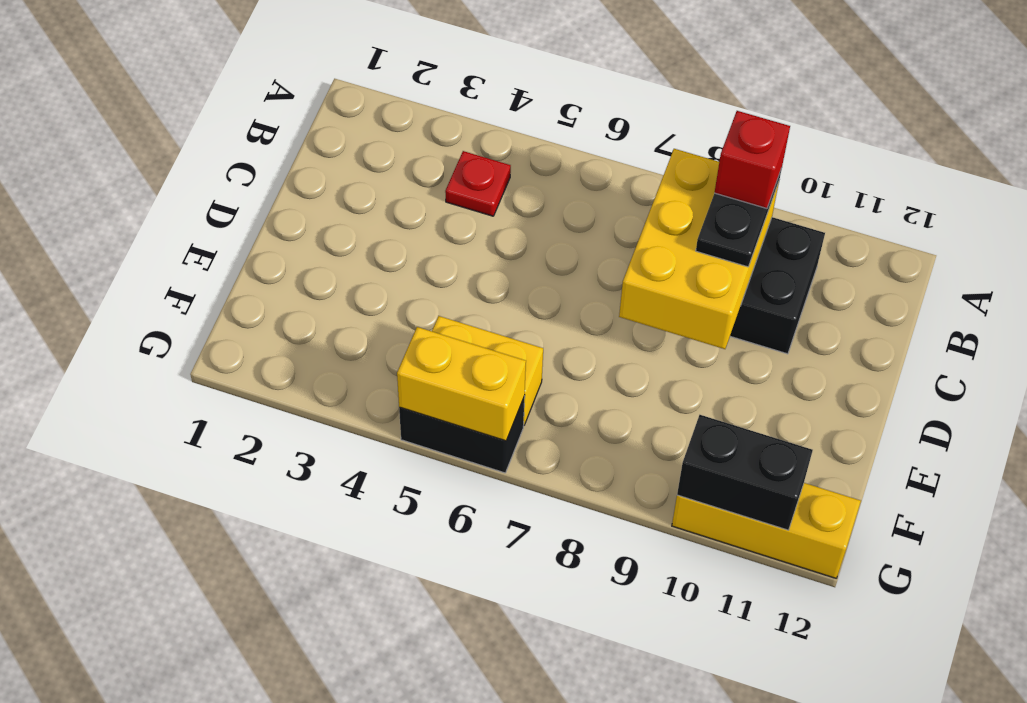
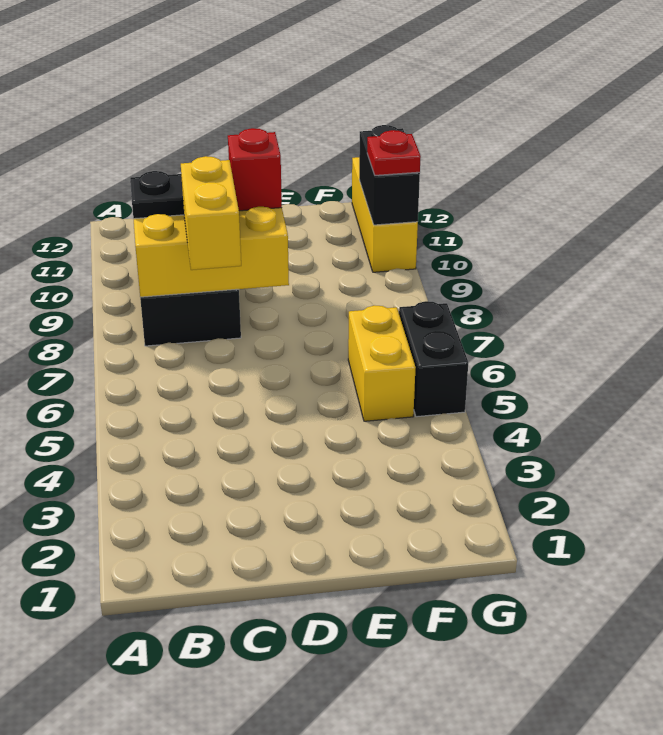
red plate B4 level 1 -> red plate G10 level 3
red brick B9 level 4 -> red brick D9 level 3
yellow brick G5:G6 level 2 -> yellow brick C7:C8 level 3

